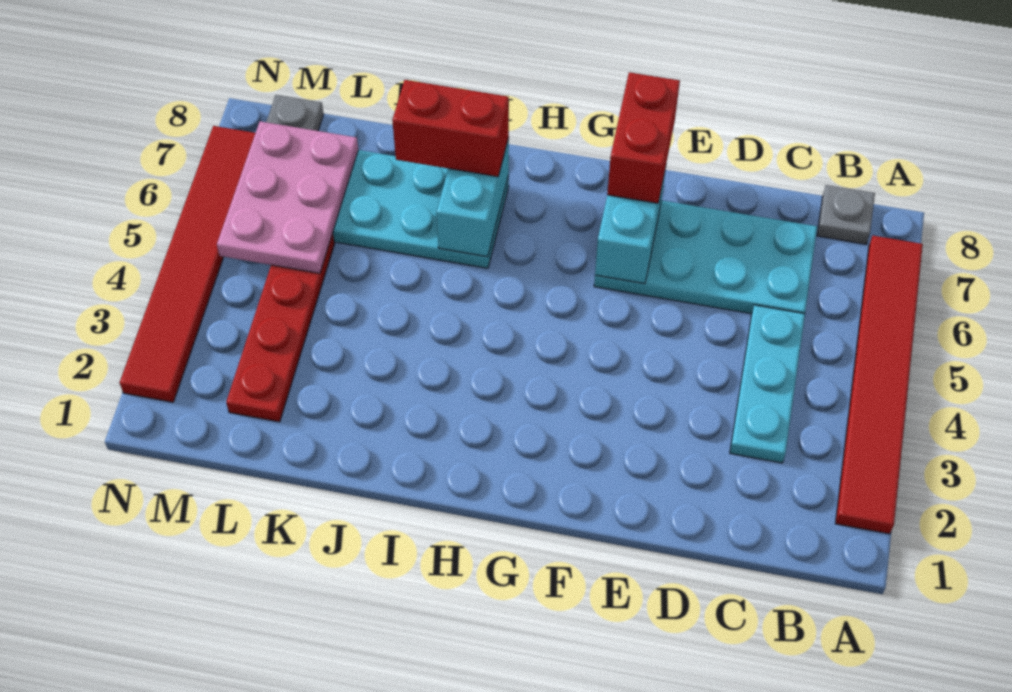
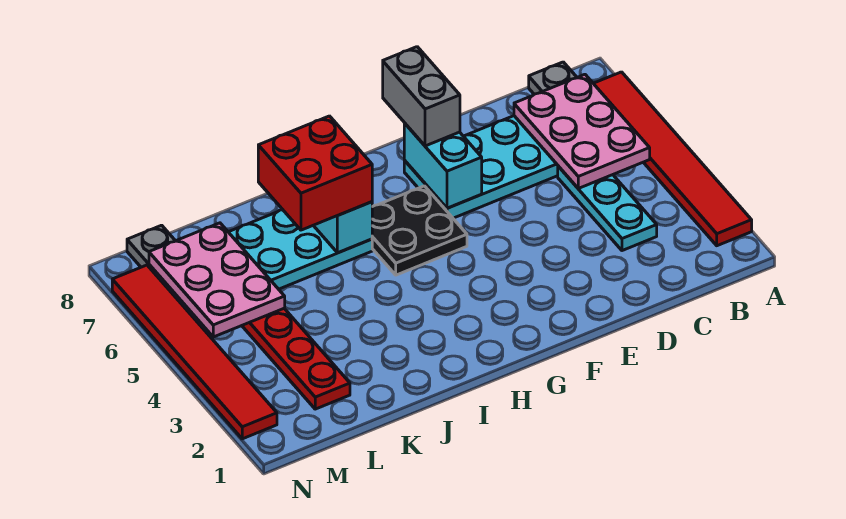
none -> pink plate B5:C7 level 2
red brick F7:F8 level 3 -> grey brick F7:F8 level 3
none -> black plate G5:H6 level 1
red brick I7:J7 level 3 -> red brick I6:J7 level 3

